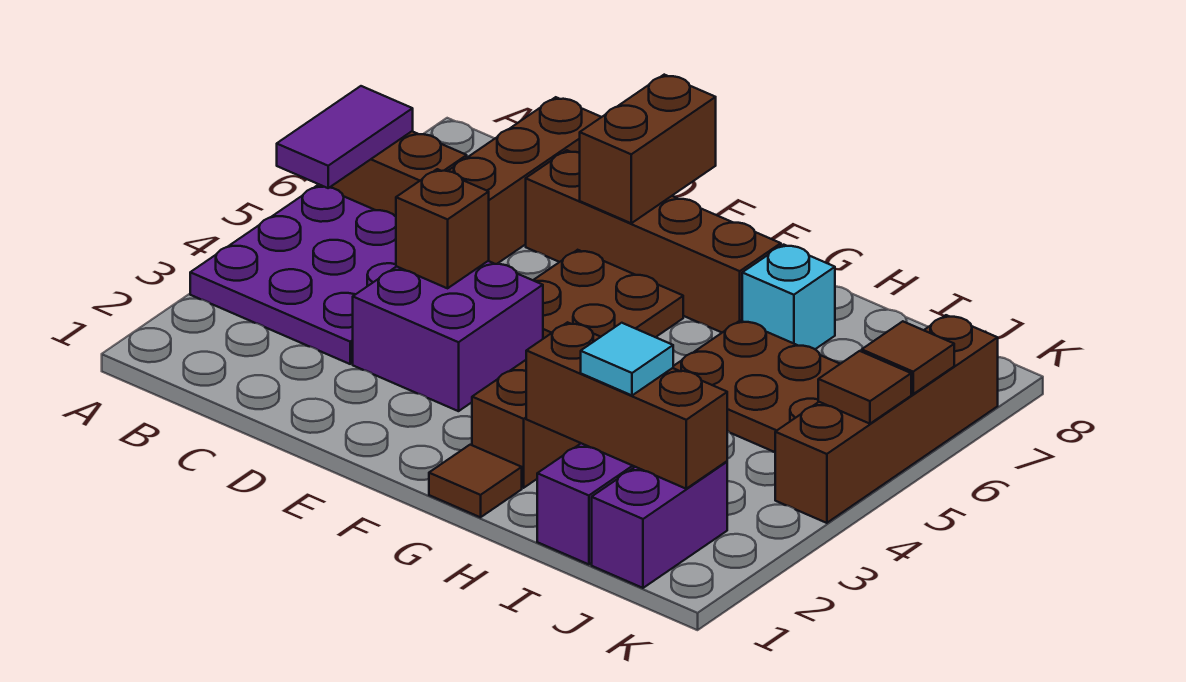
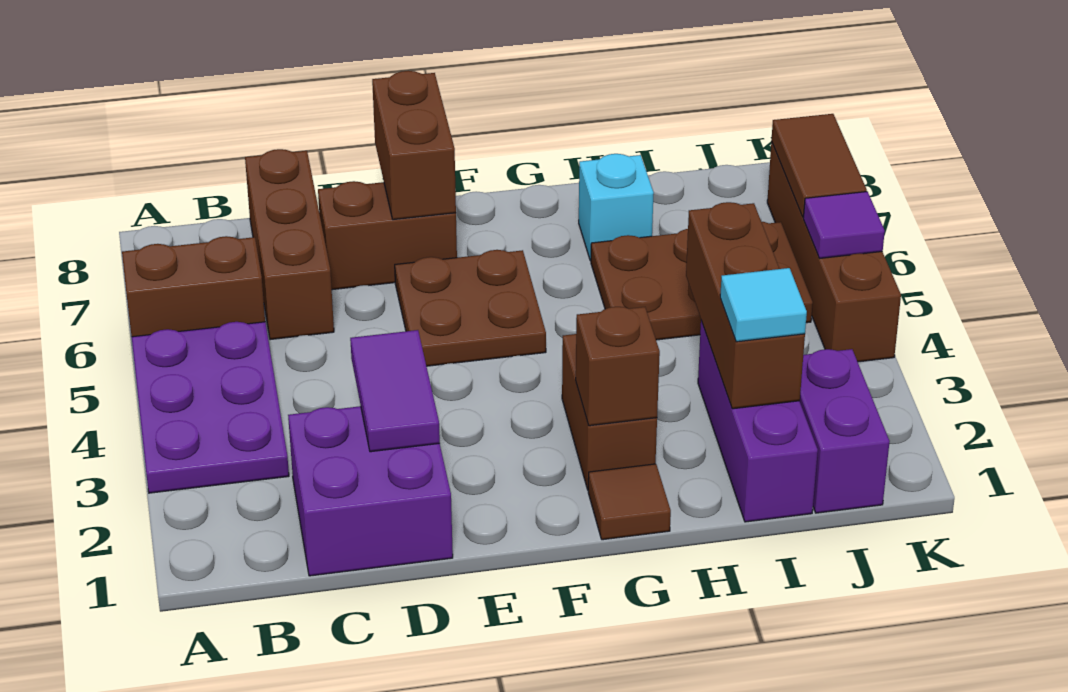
purple plate A3:C5 level 1 -> purple plate A3:B5 level 1
purple tile A5:A6 level 2 -> purple tile D2:D3 level 2
purple brick D3:E4 level 1 -> purple brick C1:D2 level 1
brown brick D4 level 2 -> brown brick G2 level 2
brown brick D7:G7 level 1 -> brown brick D7:E7 level 1
brown brick H2:J2 level 2 -> brown brick I2:I4 level 2
brown tile K5 level 2 -> purple tile K5 level 2
brown tile K6 level 2 -> brown tile K6:K7 level 2

